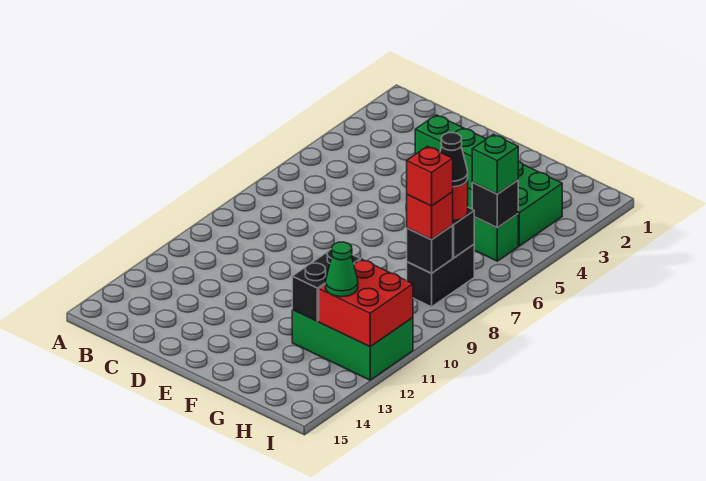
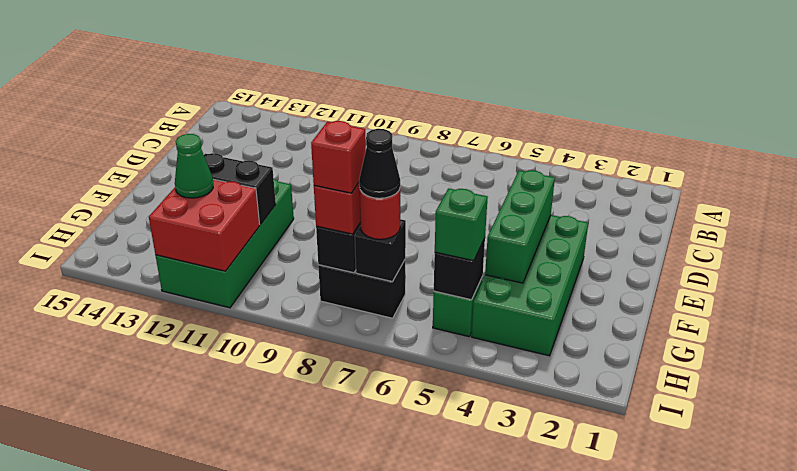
green brick G11:I12 level 1 -> green brick F11:I12 level 1

